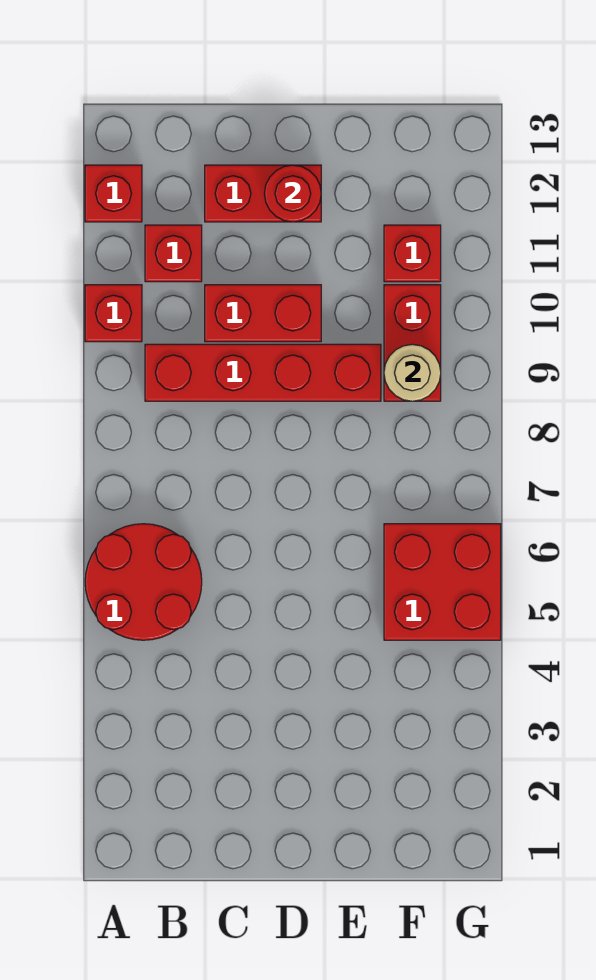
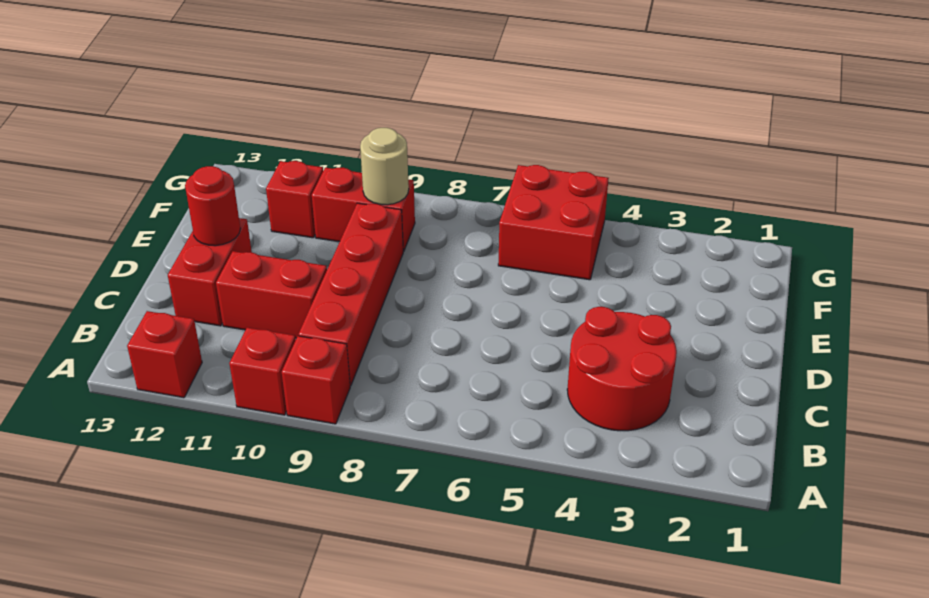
red round brick A5:B6 level 1 -> red round brick B3:C4 level 1
red brick B11 level 1 -> red brick A9 level 1
red brick C10:D10 level 1 -> red brick C10:C11 level 1

